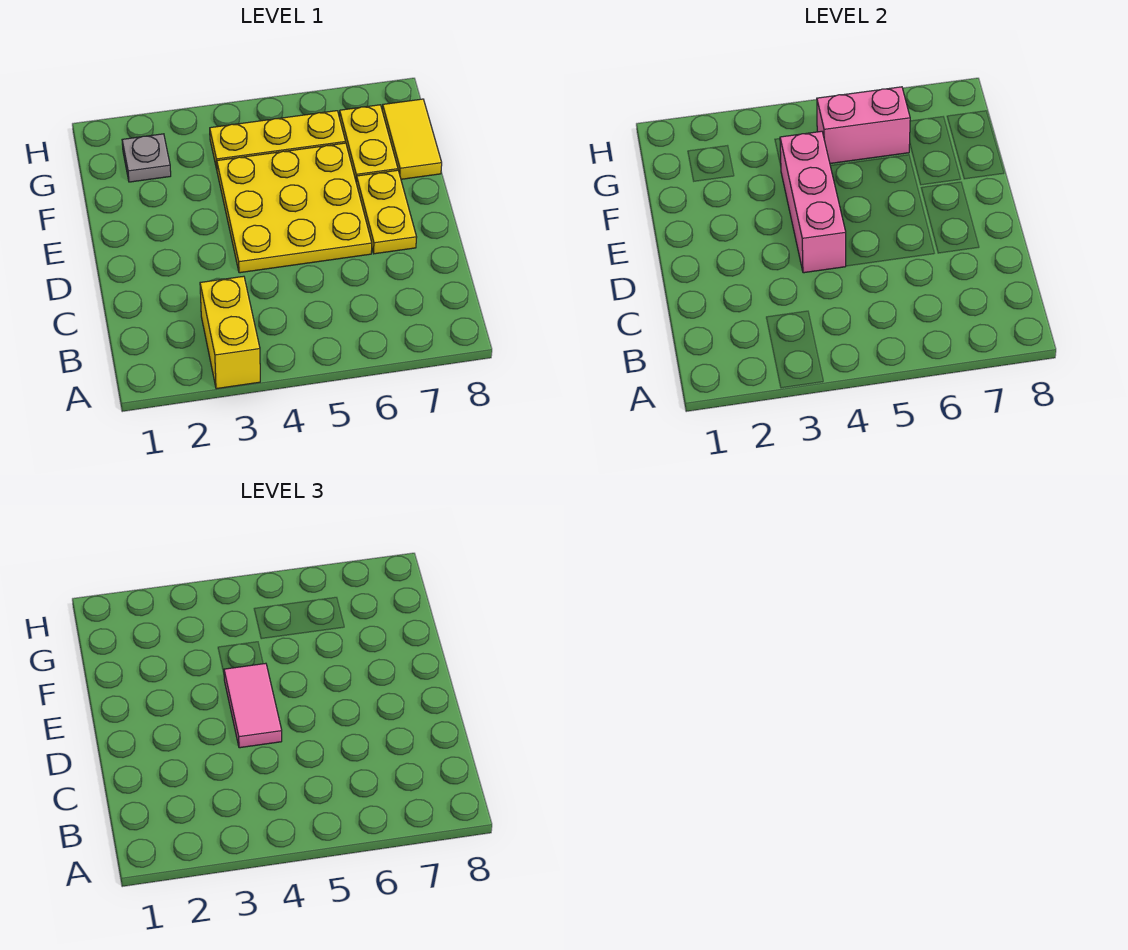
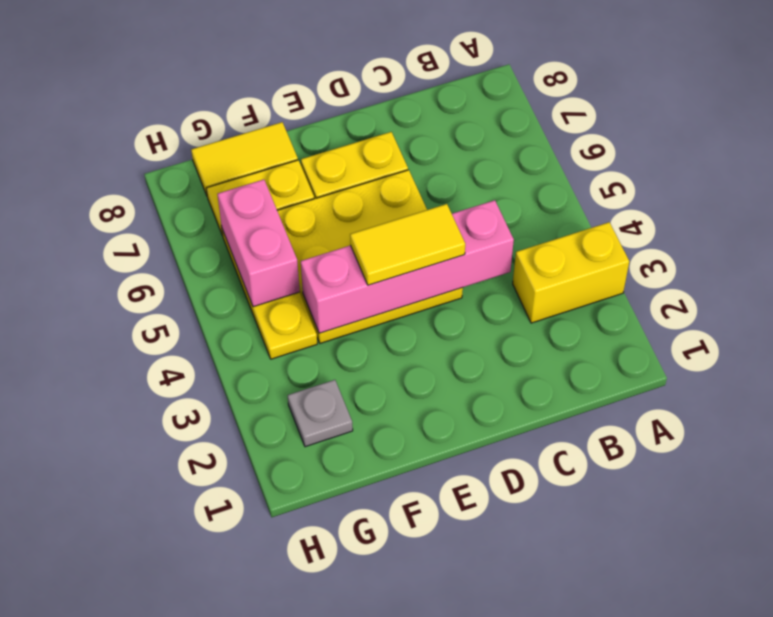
pink brick D4:F4 level 2 -> pink brick C4:F4 level 2
pink tile D4:E4 level 3 -> yellow tile D4:E4 level 3

